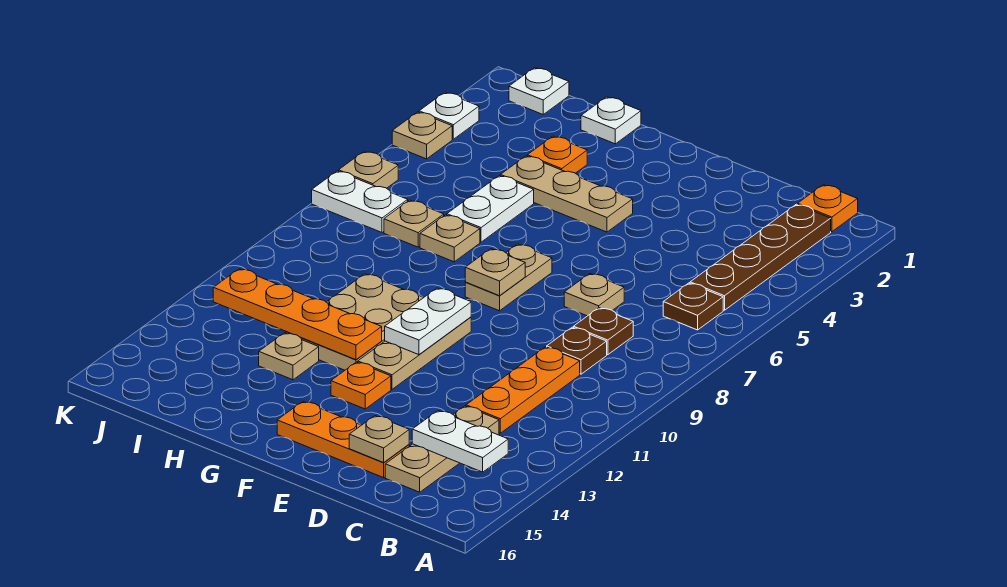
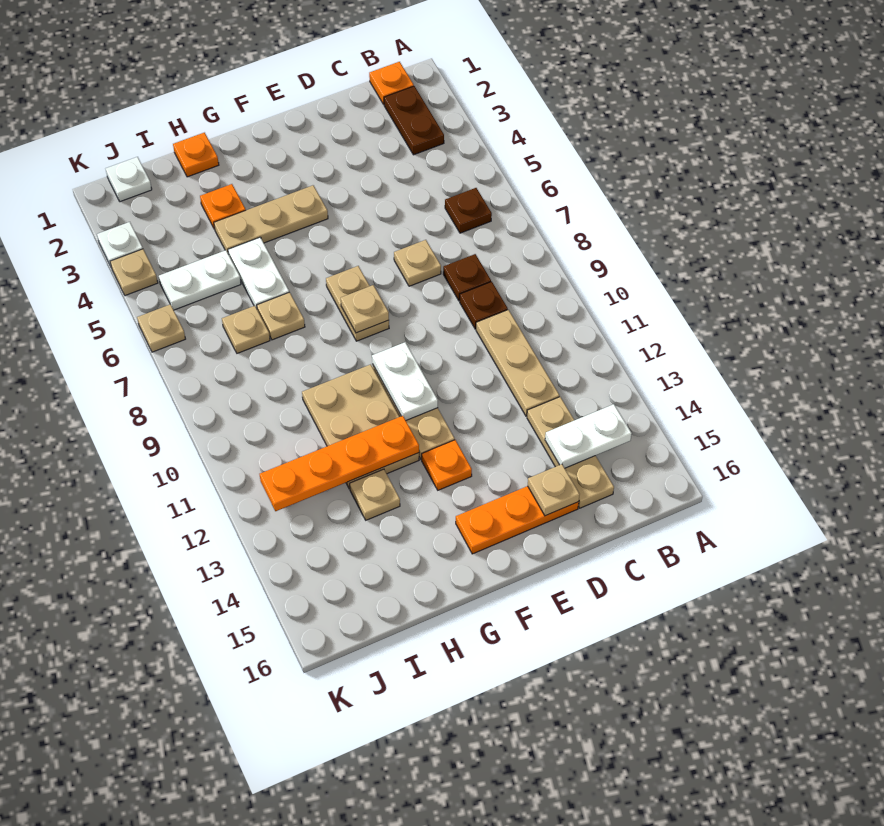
brown plate B2:B5 level 1 -> brown plate B2:B3 level 1
orange plate C10:C12 level 1 -> tan plate C10:C12 level 1
white plate H1 level 1 -> orange plate H1 level 1
white plate J7:K7 level 1 -> white plate I5:J5 level 1

